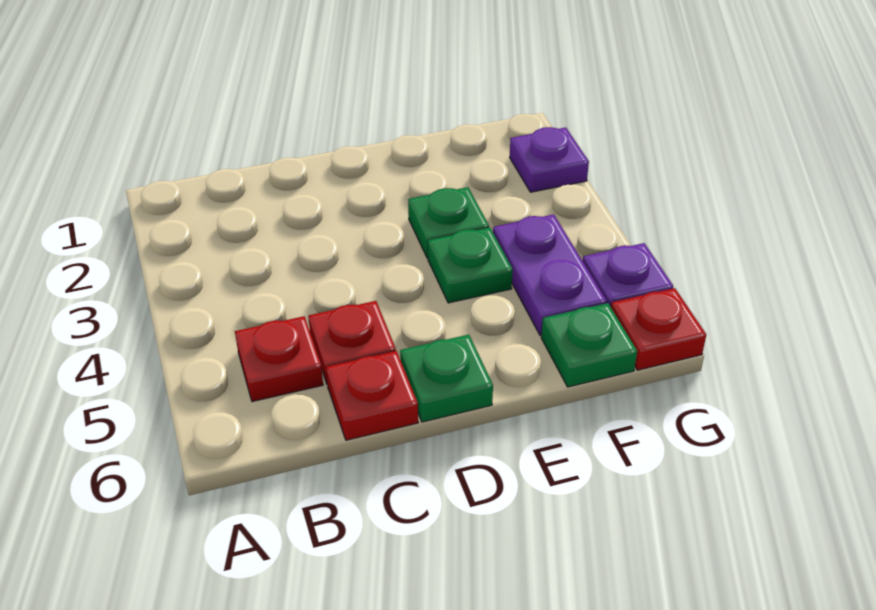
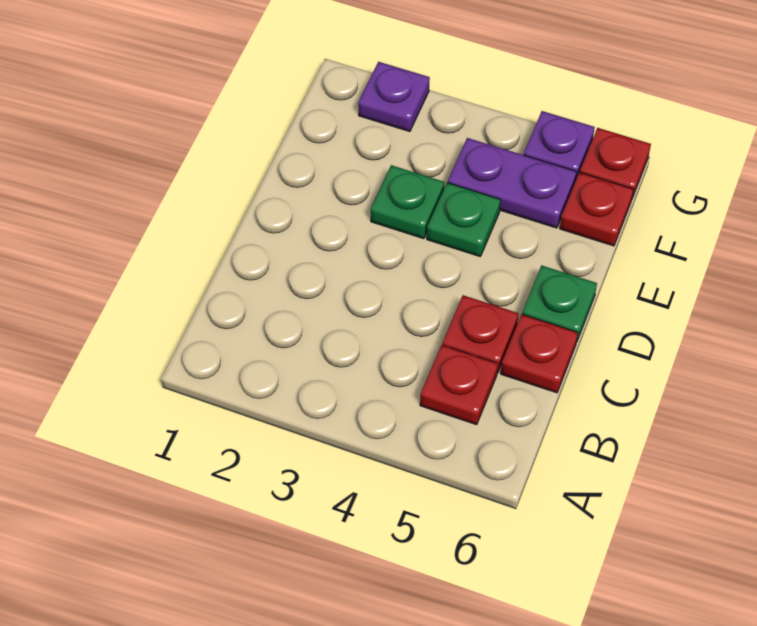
green plate F6 level 1 -> red plate F6 level 1

